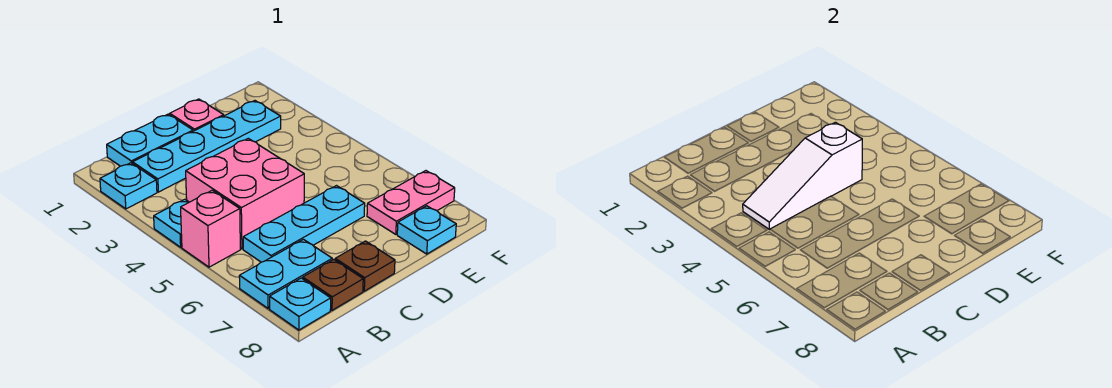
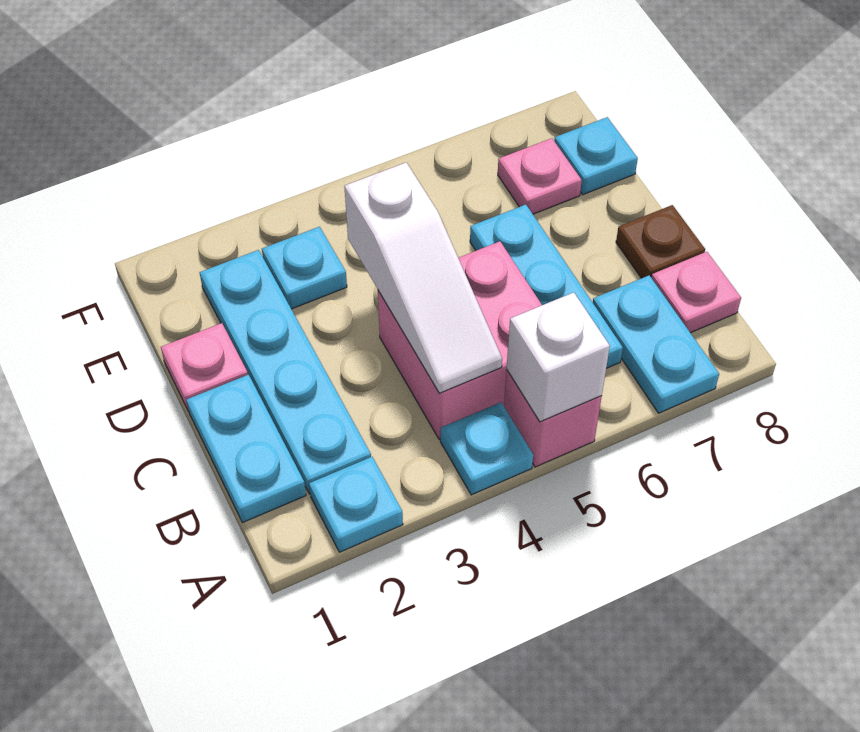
none -> white brick A5 level 2
cyan plate A8 level 1 -> cyan plate E3 level 1
brown plate B8 level 1 -> pink plate B8 level 1
pink plate E7:F7 level 1 -> pink plate E7 level 1

